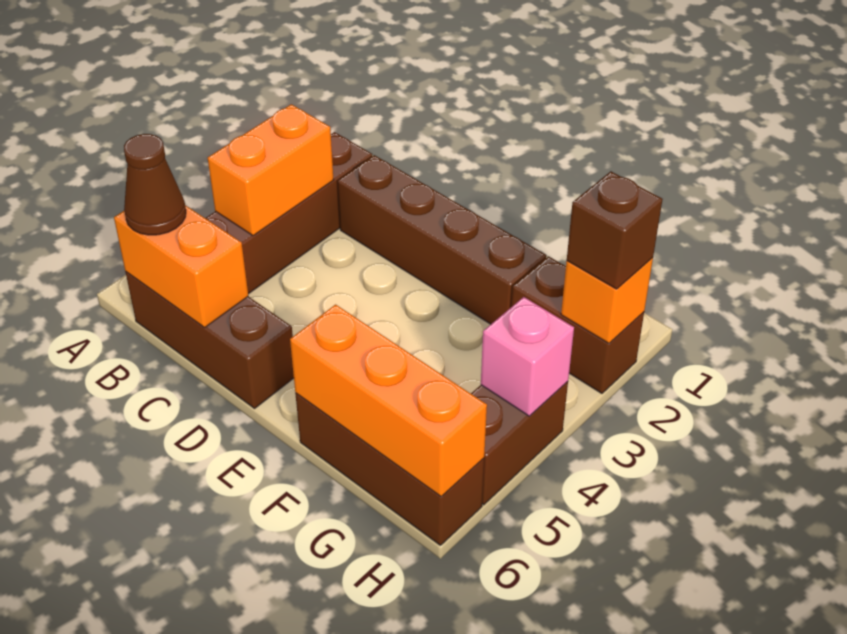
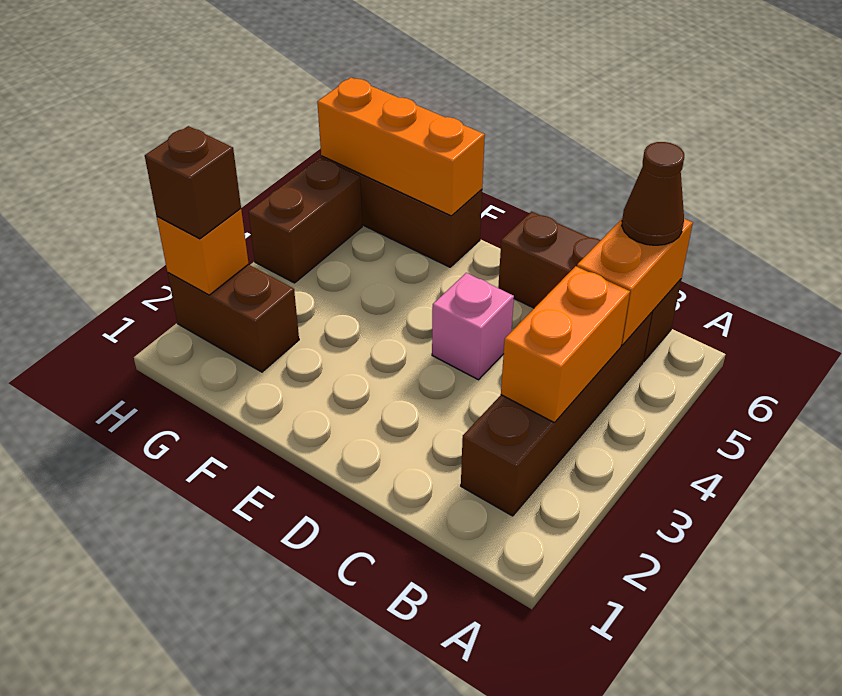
orange brick B6:C6 level 2 -> orange brick B5:B6 level 2
brown brick C2:F2 level 1 -> none
pink brick H4 level 2 -> pink brick D4 level 1

